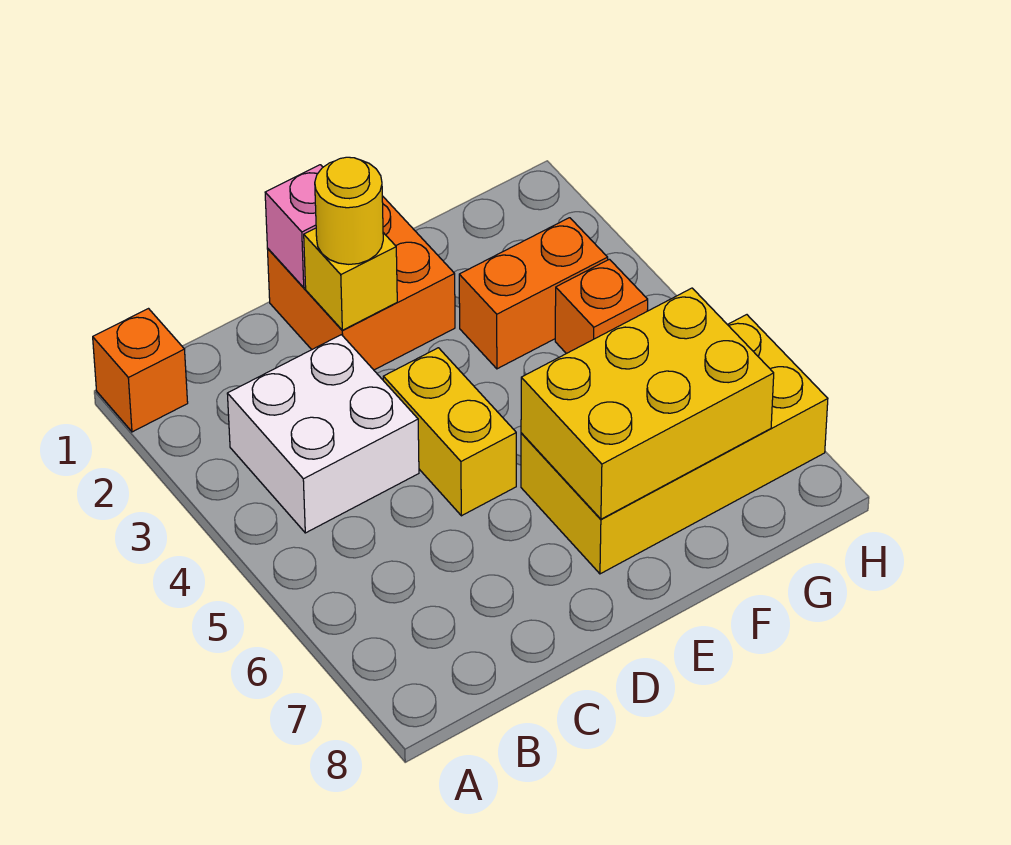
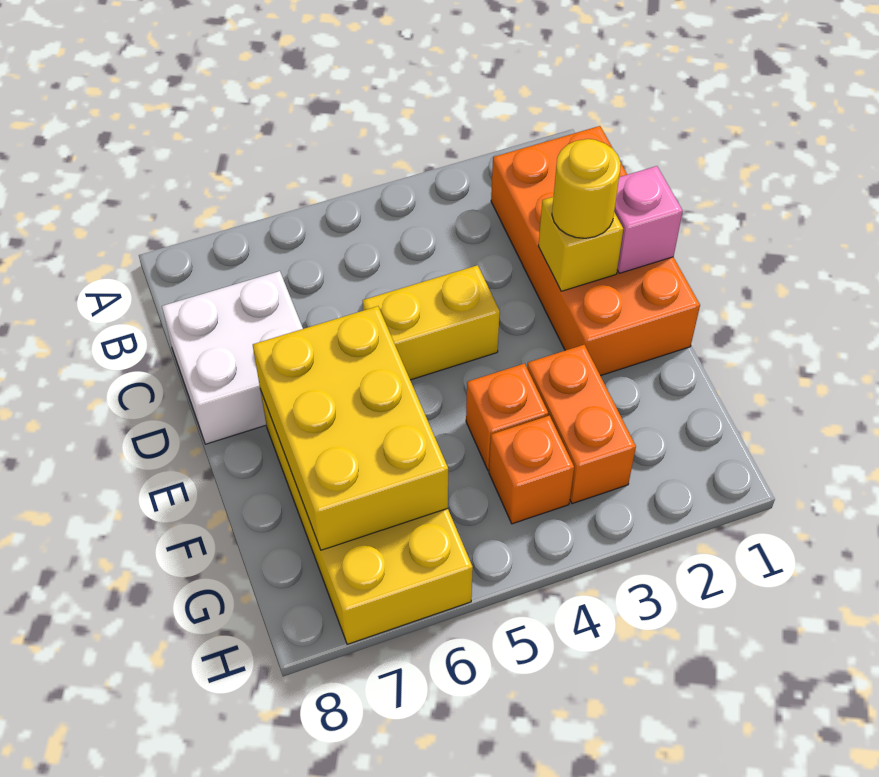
orange brick A1 level 1 -> orange brick F4 level 1
white brick B3:C4 level 1 -> white brick C7:D8 level 1
orange brick D1:E2 level 1 -> orange brick B1:E2 level 1

